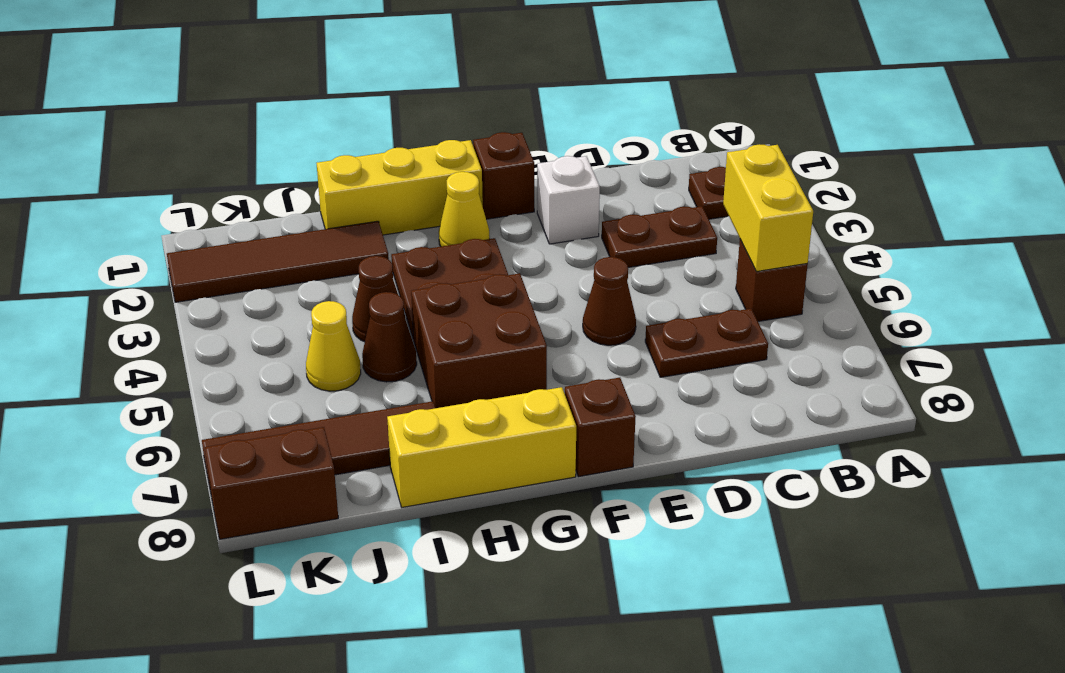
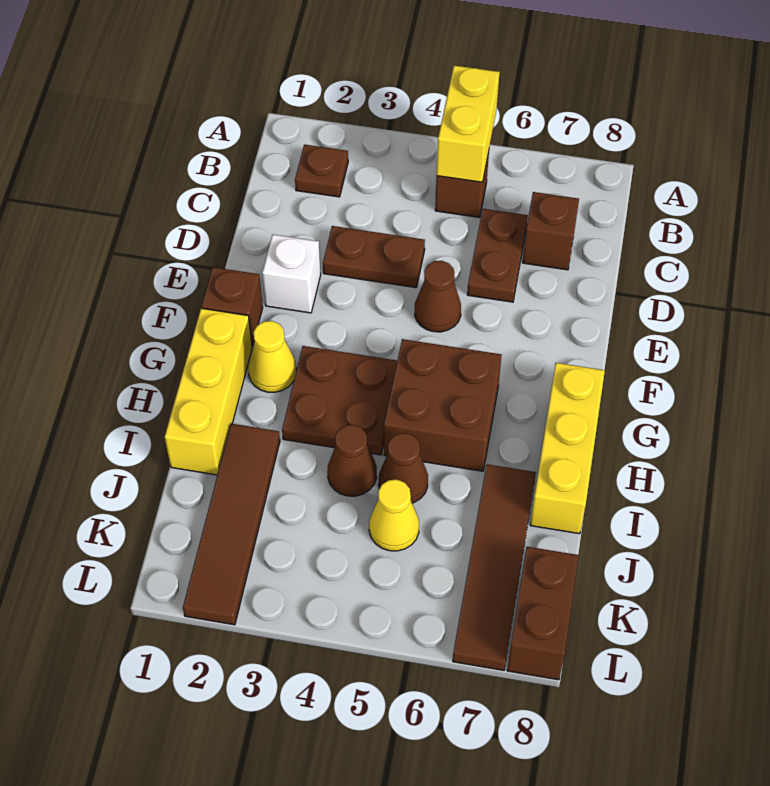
yellow brick B4:B5 level 2 -> yellow brick A5:B5 level 2
brown plate C3:D3 level 1 -> brown plate D3:D4 level 1
brown brick F8 level 1 -> brown brick C7 level 1

